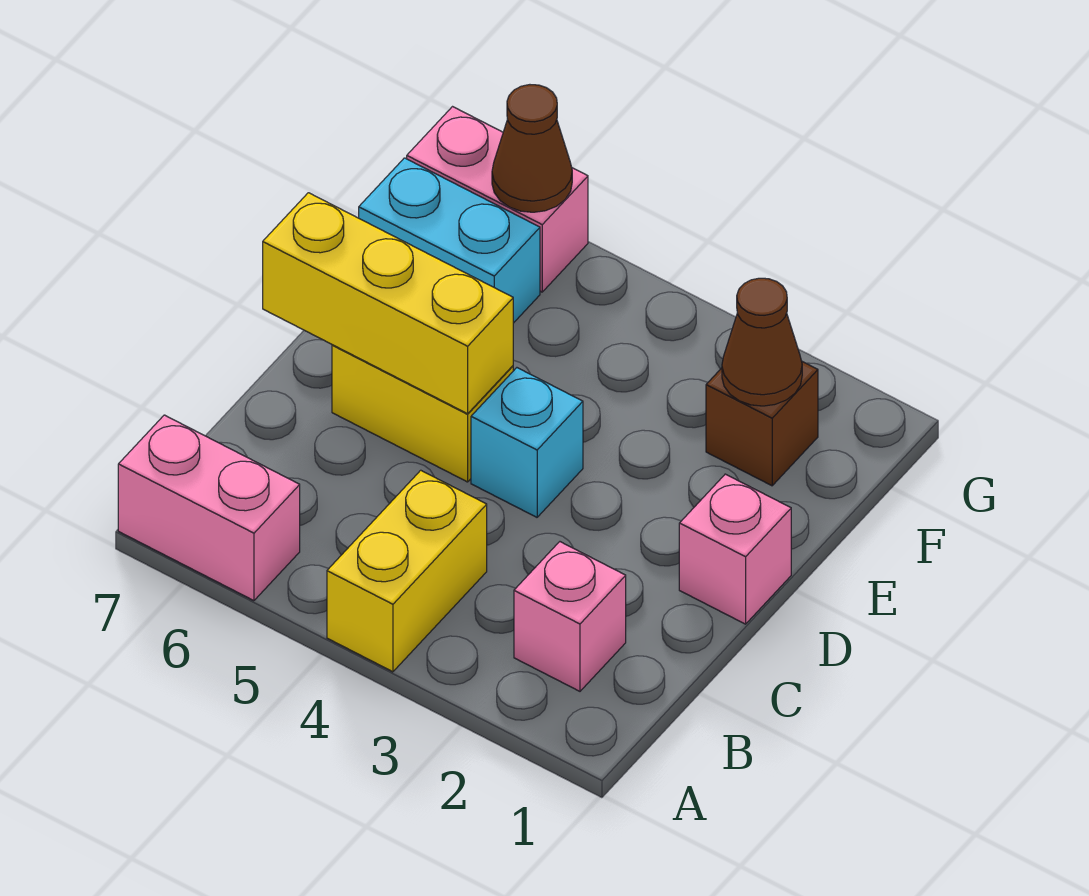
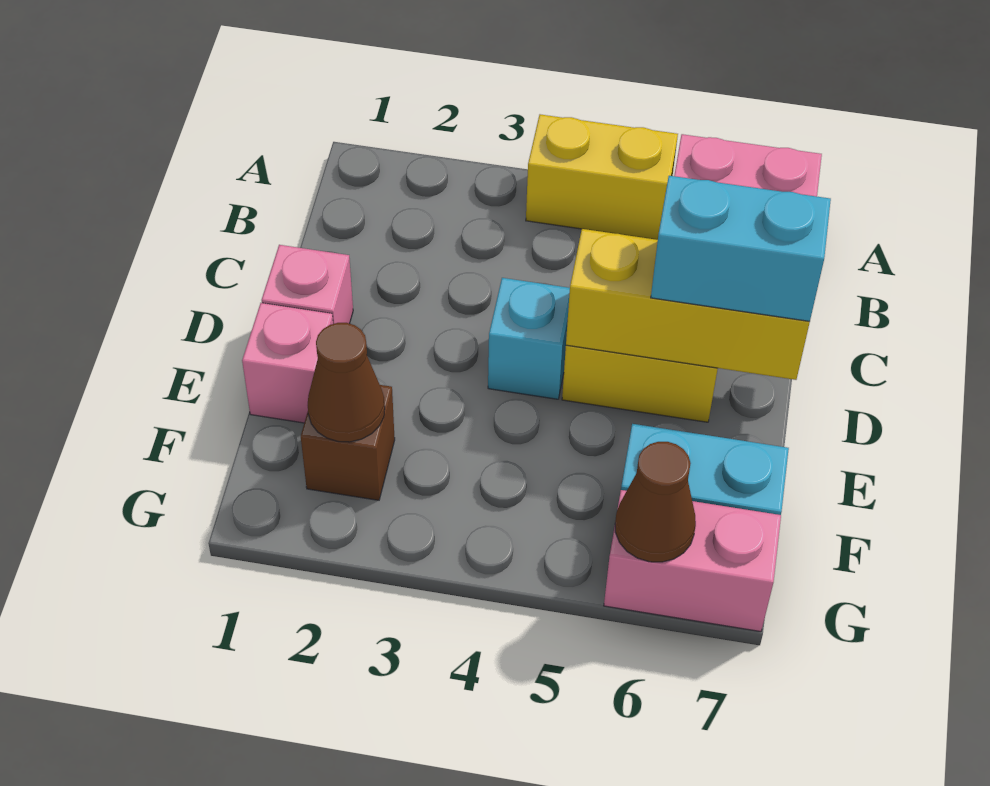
yellow brick A4:B4 level 1 -> yellow brick A4:A5 level 1
pink brick B2 level 1 -> pink brick E1 level 1
none -> cyan brick D6:D7 level 3

